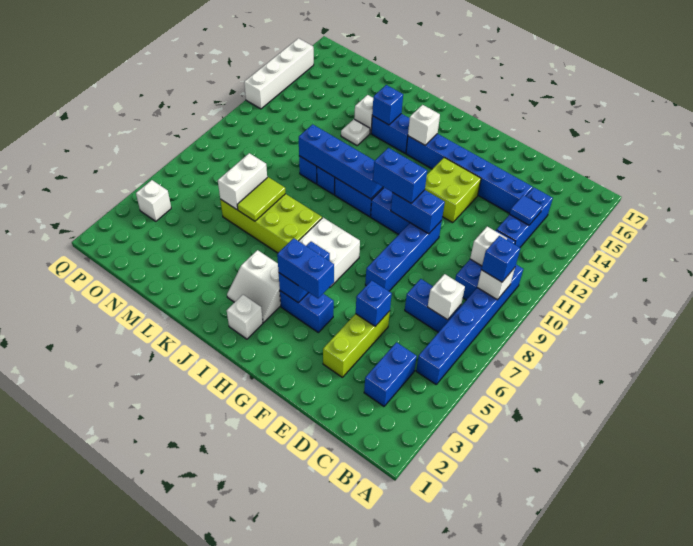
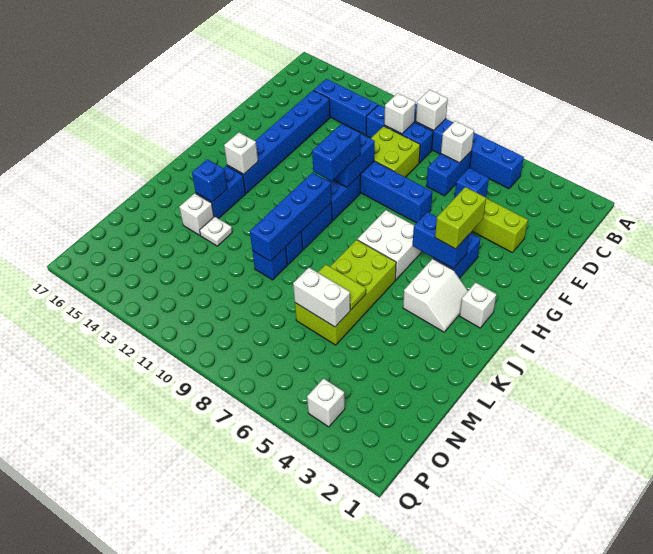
blue brick B9 level 3 -> none
blue brick C3:C4 level 1 -> none
blue tile C13 level 2 -> none
lime brick F12:G13 level 1 -> lime brick D9:E10 level 1
blue brick G4:H4 level 3 -> lime brick G4:H4 level 3
white brick Q12:Q15 level 1 -> none

